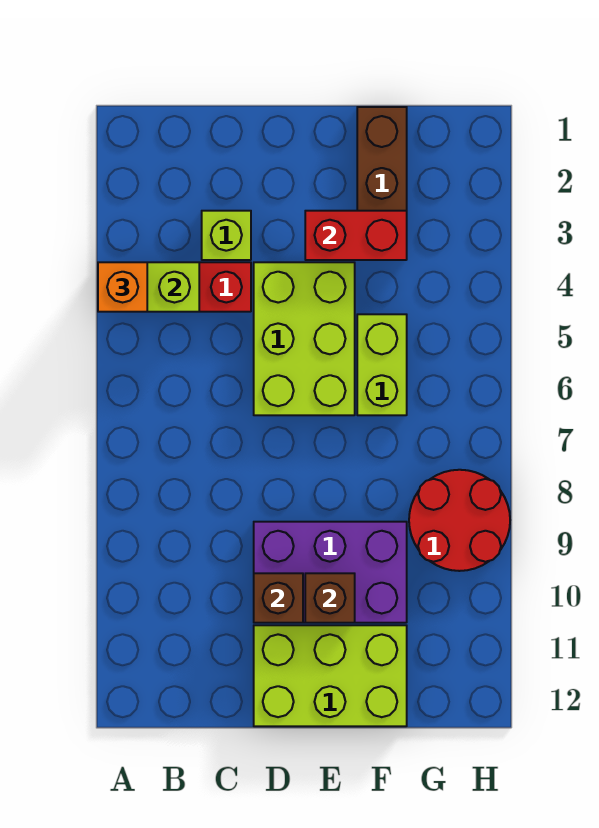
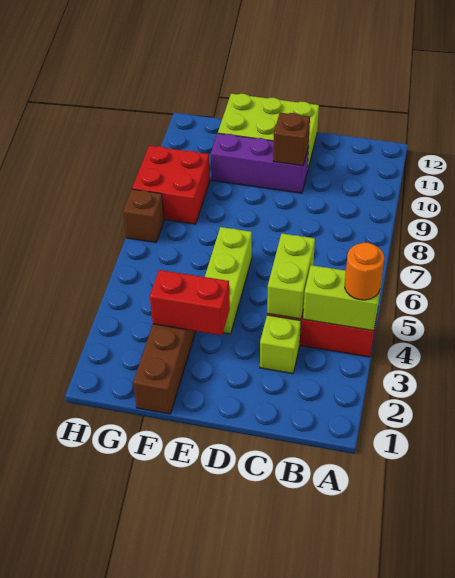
orange brick A4 level 3 -> orange round brick A4 level 3
lime brick D4:E6 level 1 -> lime brick E4:E6 level 1
purple brick D9:F10 level 1 -> purple brick D10:F10 level 1
brown brick E10 level 2 -> brown brick H7 level 1
lime brick F5:F6 level 1 -> lime brick C4:C5 level 2
red round brick G8:H9 level 1 -> red brick G8:H9 level 1

